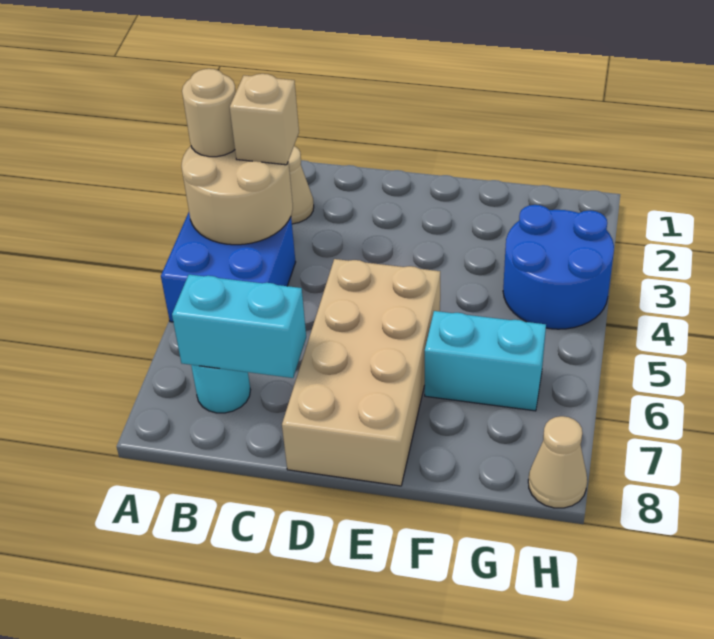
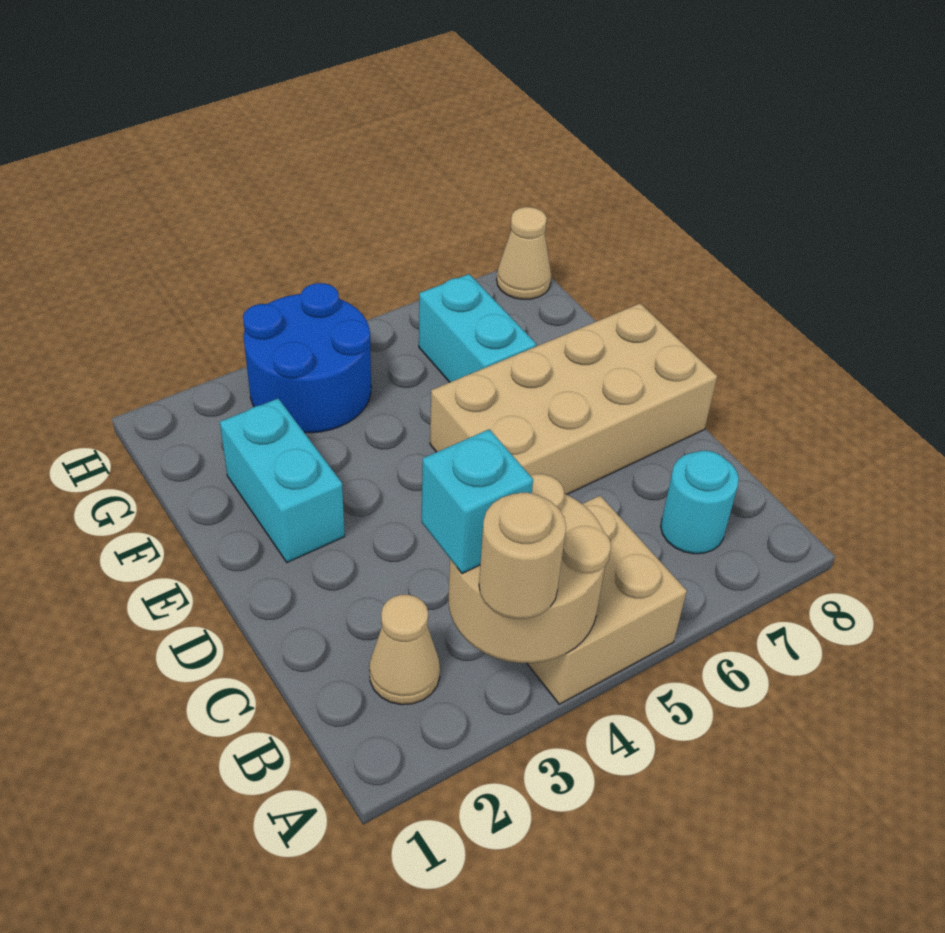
blue brick A4:B5 level 1 -> tan brick A4:B5 level 1
tan brick B3 level 3 -> cyan brick B3 level 3
cyan brick B7:C7 level 2 -> cyan brick E2:F2 level 1

